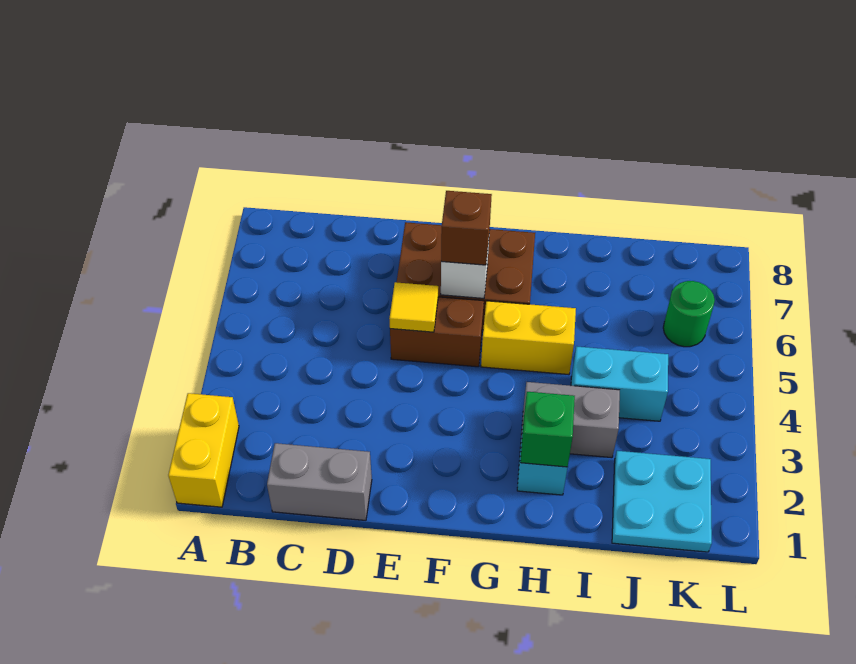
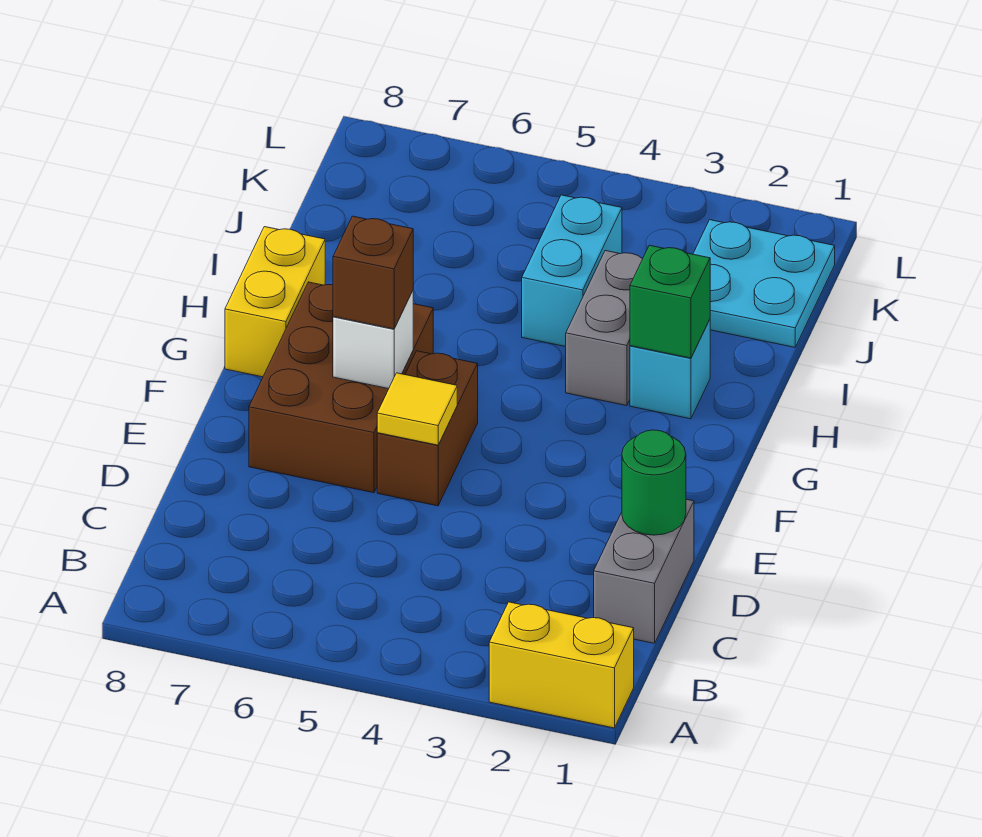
yellow brick G5:H5 level 1 -> yellow brick G8:H8 level 1
green round brick K6 level 1 -> green round brick D1 level 2

